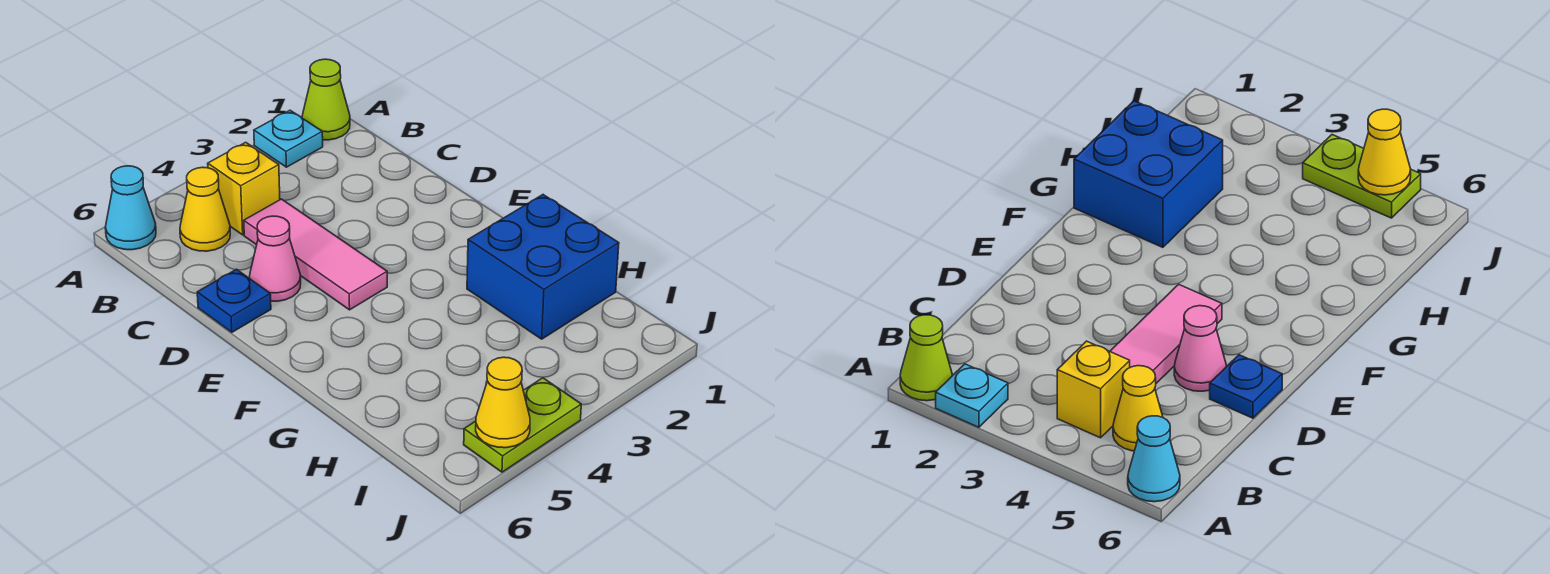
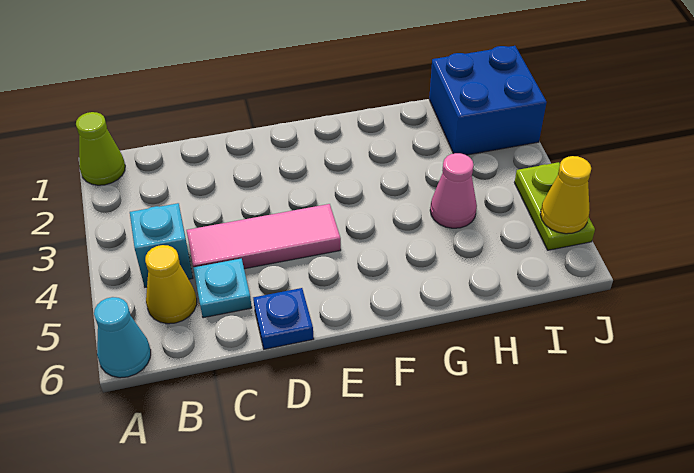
cyan plate A2 level 1 -> cyan plate C5 level 1
yellow brick B4 level 1 -> cyan brick B4 level 1
pink cone D5 level 1 -> pink cone H4 level 1
blue brick G1:H2 level 1 -> blue brick I1:J2 level 1

